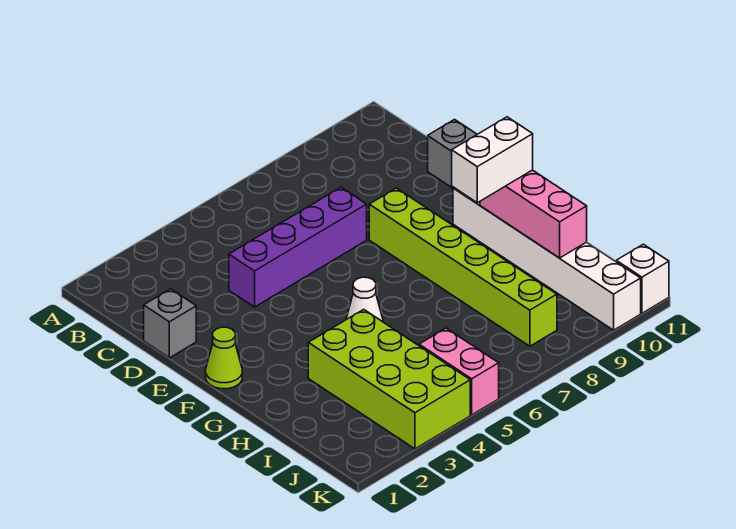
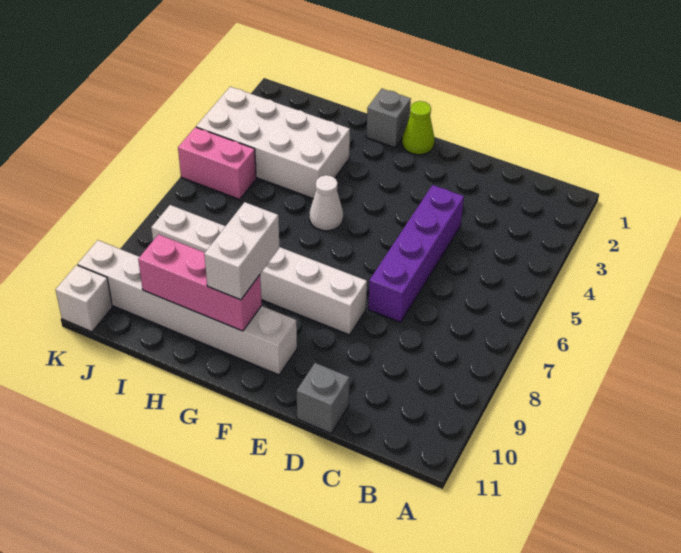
grey brick D1 level 1 -> grey brick G1 level 1
lime brick E8:J8 level 1 -> white brick E8:J8 level 1
lime brick H3:K4 level 1 -> white brick H3:K4 level 1

